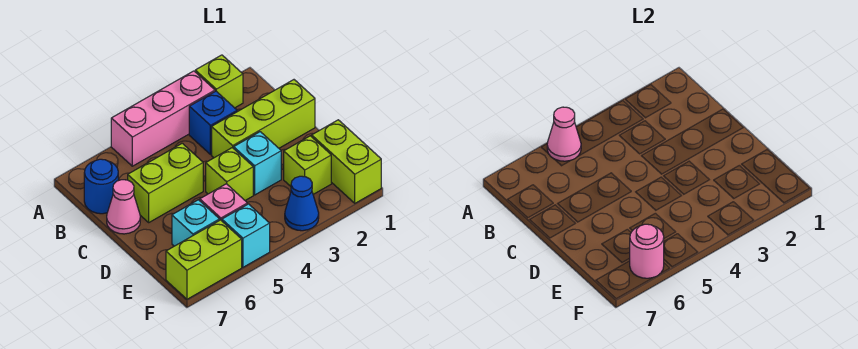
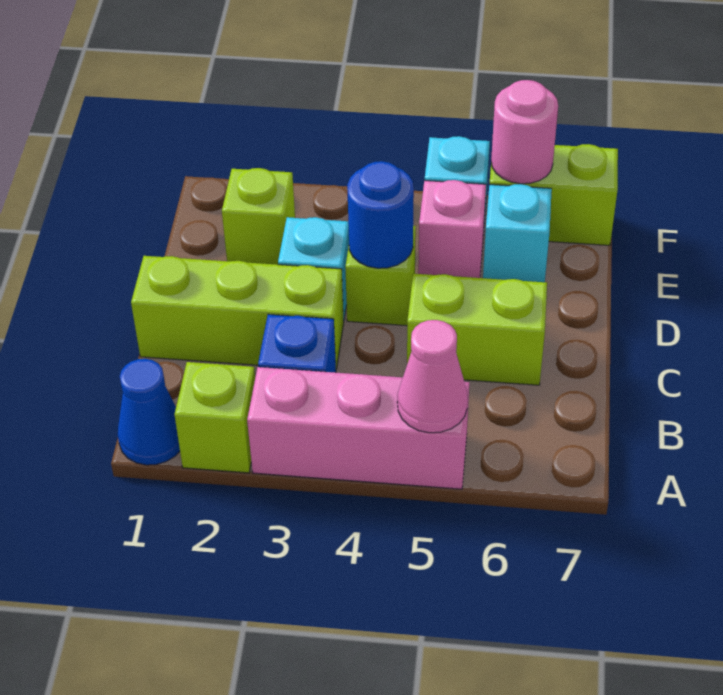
blue round brick B7 level 1 -> blue round brick D4 level 2
pink cone C7 level 1 -> none
lime brick E1:F1 level 1 -> none
blue cone F3 level 1 -> blue cone A1 level 1

